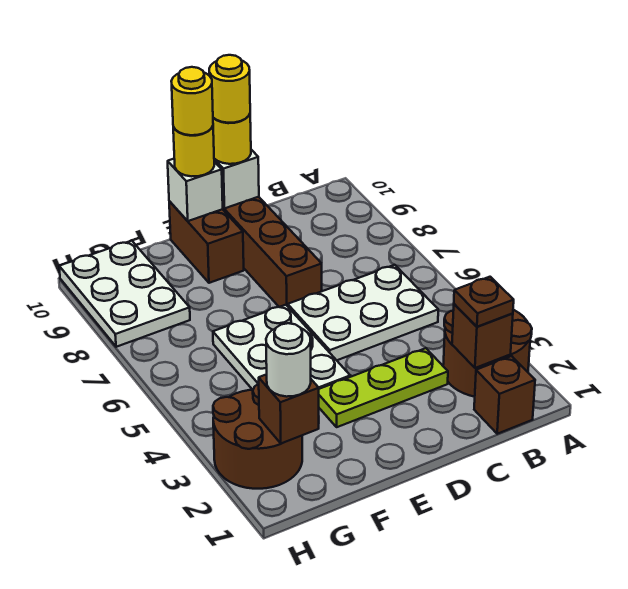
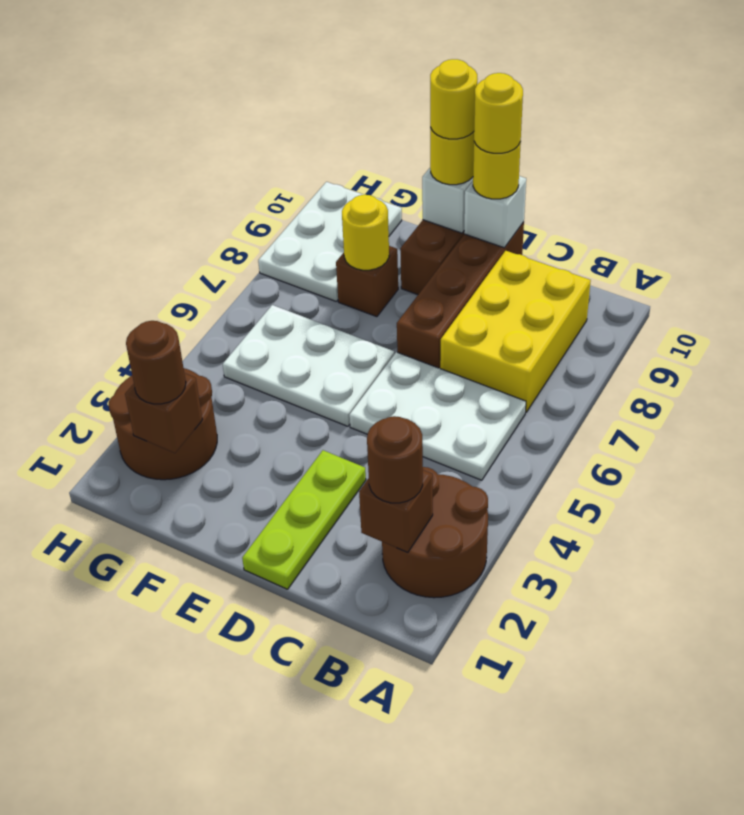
brown brick B1 level 1 -> brown brick F8 level 1
brown plate B2 level 3 -> brown round brick B2 level 3
none -> yellow brick B7:C9 level 1
lime plate C3:E3 level 1 -> lime plate D1:D3 level 1
white plate E4:F6 level 1 -> white plate E5:G6 level 1
none -> yellow round brick F8 level 2
white round brick G2 level 3 -> brown round brick G2 level 3

